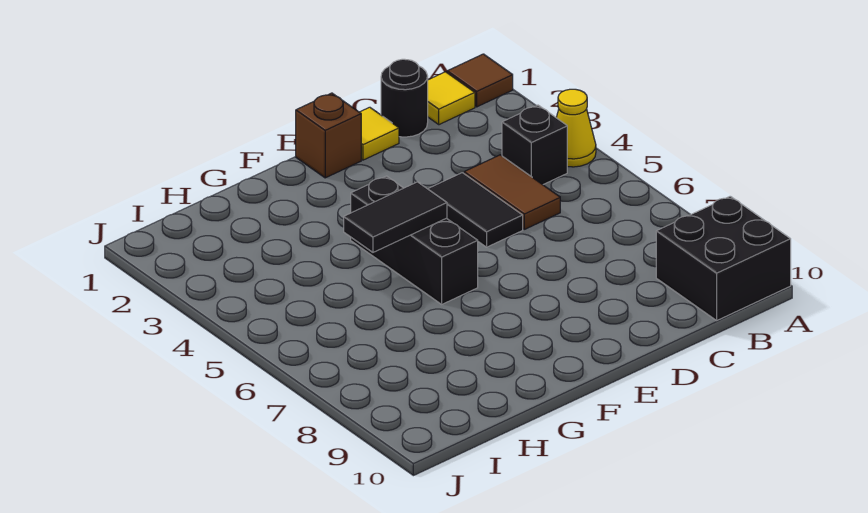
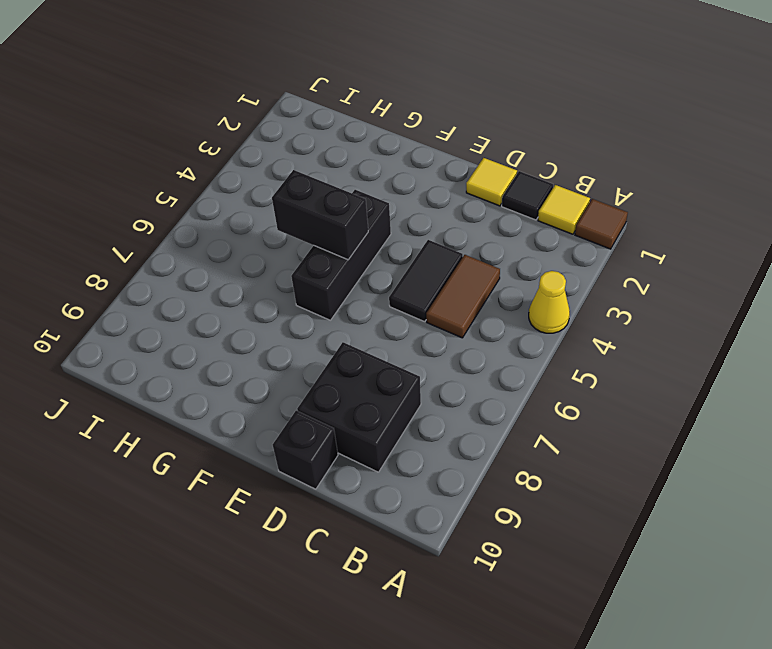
black brick A9:B10 level 1 -> black brick C8:D9 level 1
black brick B4 level 1 -> black brick D10 level 1
black round brick C1 level 1 -> black tile C1 level 1
brown brick E1 level 1 -> none
black tile F5:G5 level 2 -> black brick F5:G5 level 2

